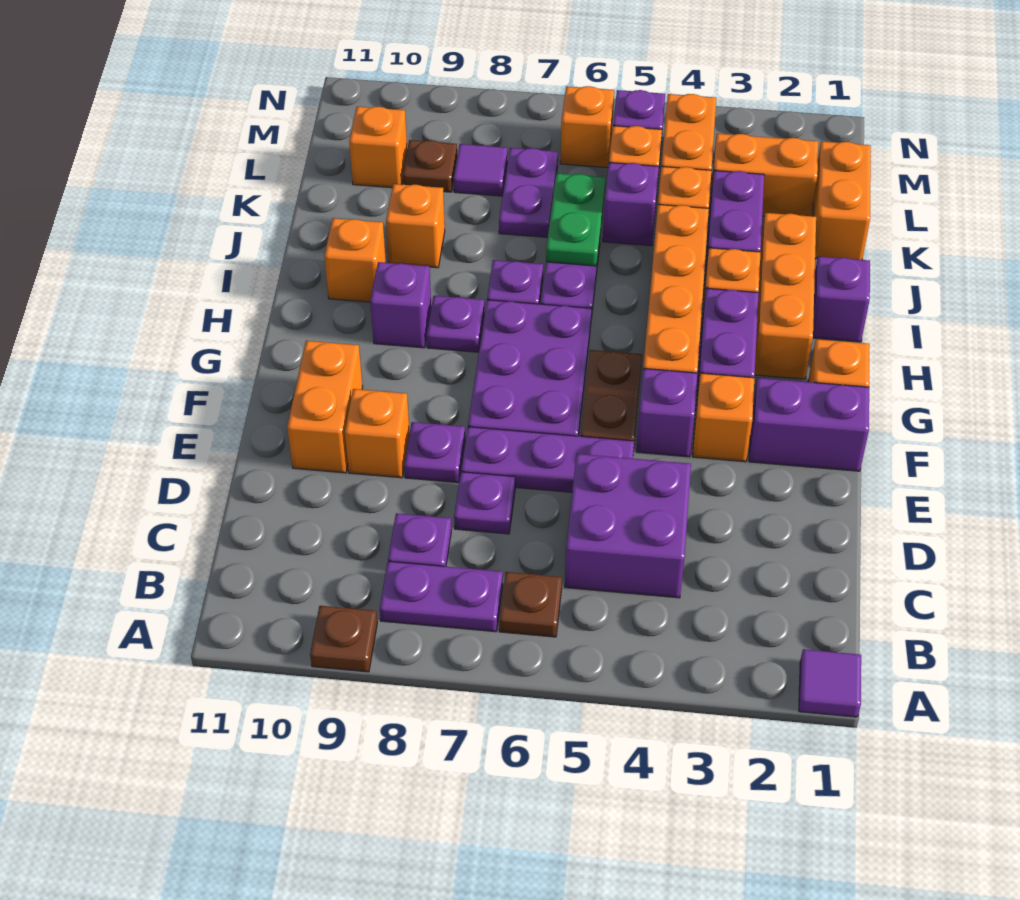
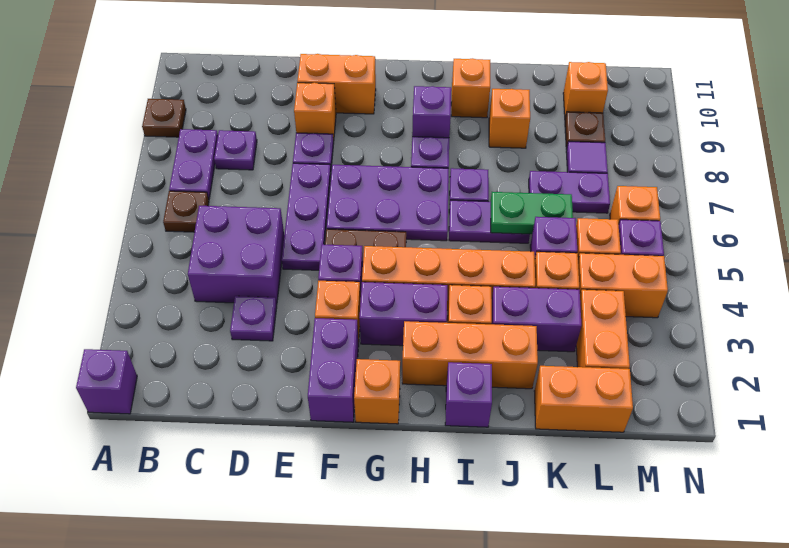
purple tile A1 level 1 -> purple brick A1 level 1
purple plate D7 level 1 -> purple plate D3 level 1

